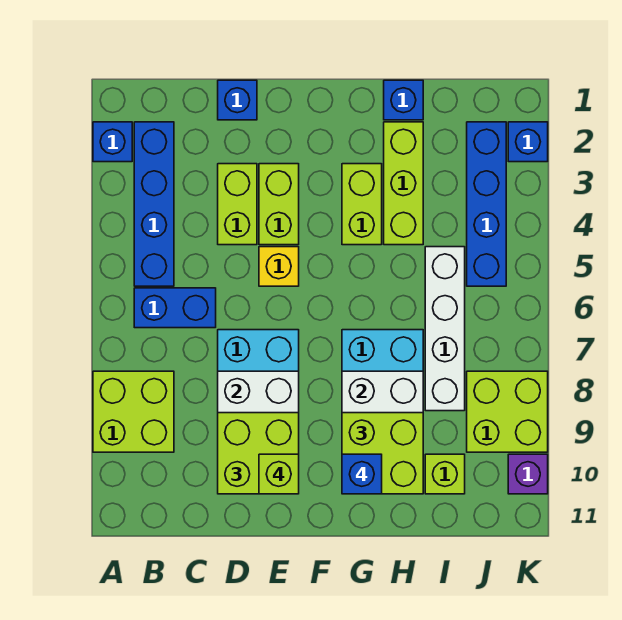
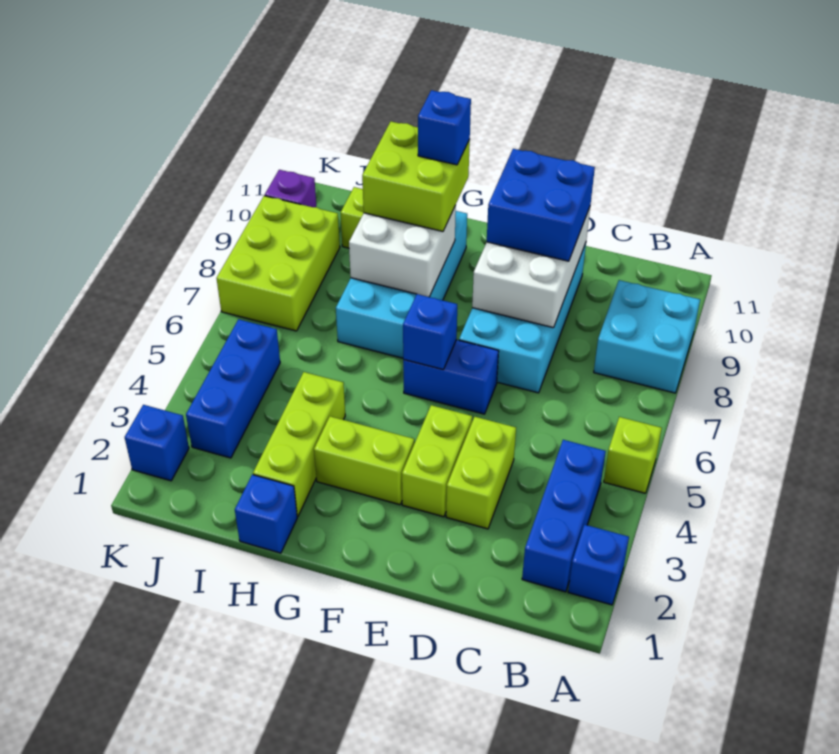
lime brick A8:B9 level 1 -> cyan brick A8:B9 level 1
blue brick B2:B5 level 1 -> blue brick B2:B4 level 1
blue brick B6:C6 level 1 -> blue brick E6:F6 level 1
blue brick D1 level 1 -> blue brick F6 level 2
lime brick D9:E10 level 3 -> blue brick D9:E10 level 3
yellow brick E5 level 1 -> none
lime brick E10 level 4 -> lime brick A5 level 1
lime brick G3:G4 level 1 -> lime brick F3:G3 level 1
white brick I5:I8 level 1 -> none
blue brick J2:J5 level 1 -> blue brick J3:J5 level 1
lime brick J8:K9 level 1 -> lime brick J7:K9 level 1

